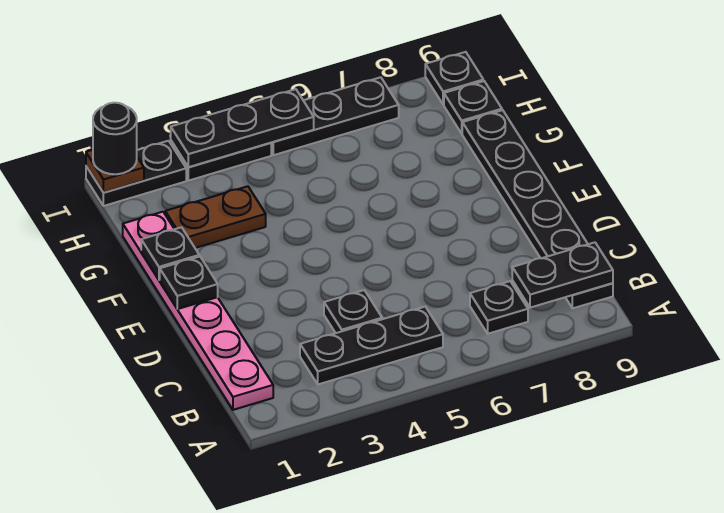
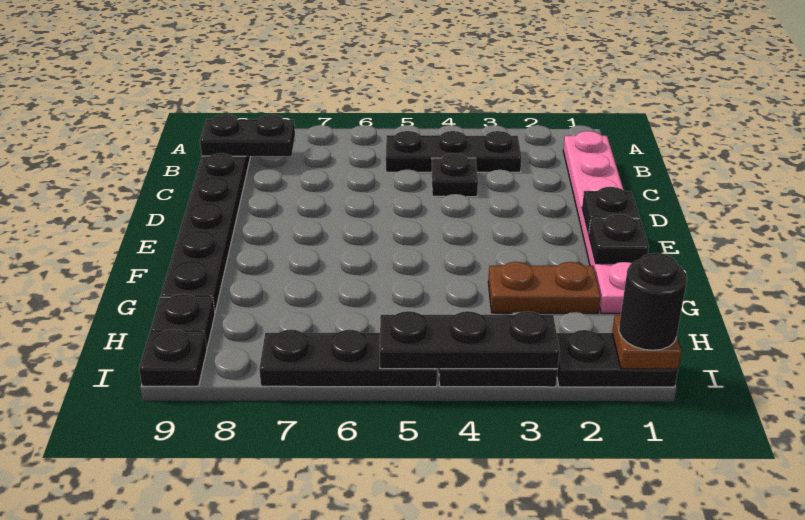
black plate B7 level 1 -> none

